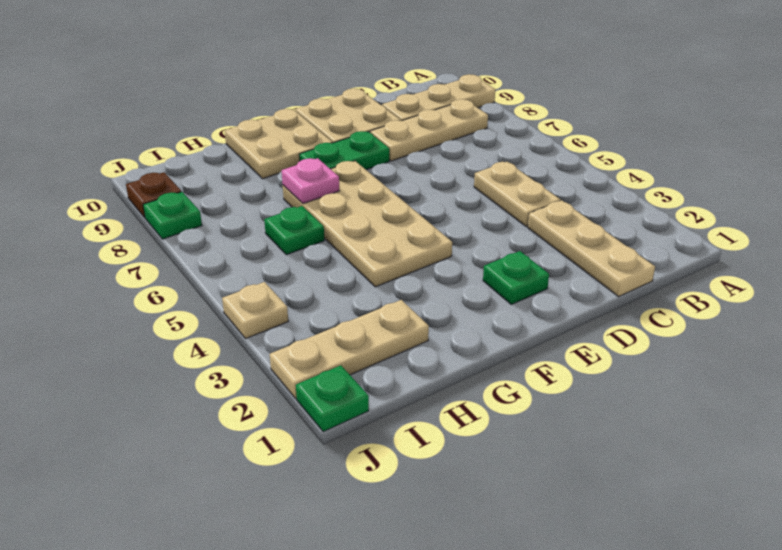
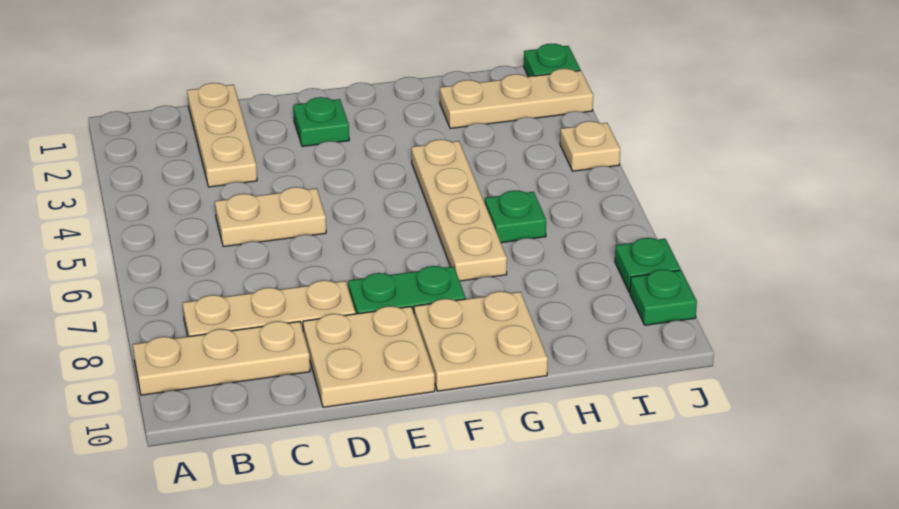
tan plate C4:C5 level 1 -> tan plate C5:D5 level 1
tan plate F4:G7 level 1 -> tan plate G4:G7 level 1
pink plate G7 level 2 -> none
brown plate J9 level 1 -> green plate J9 level 1

